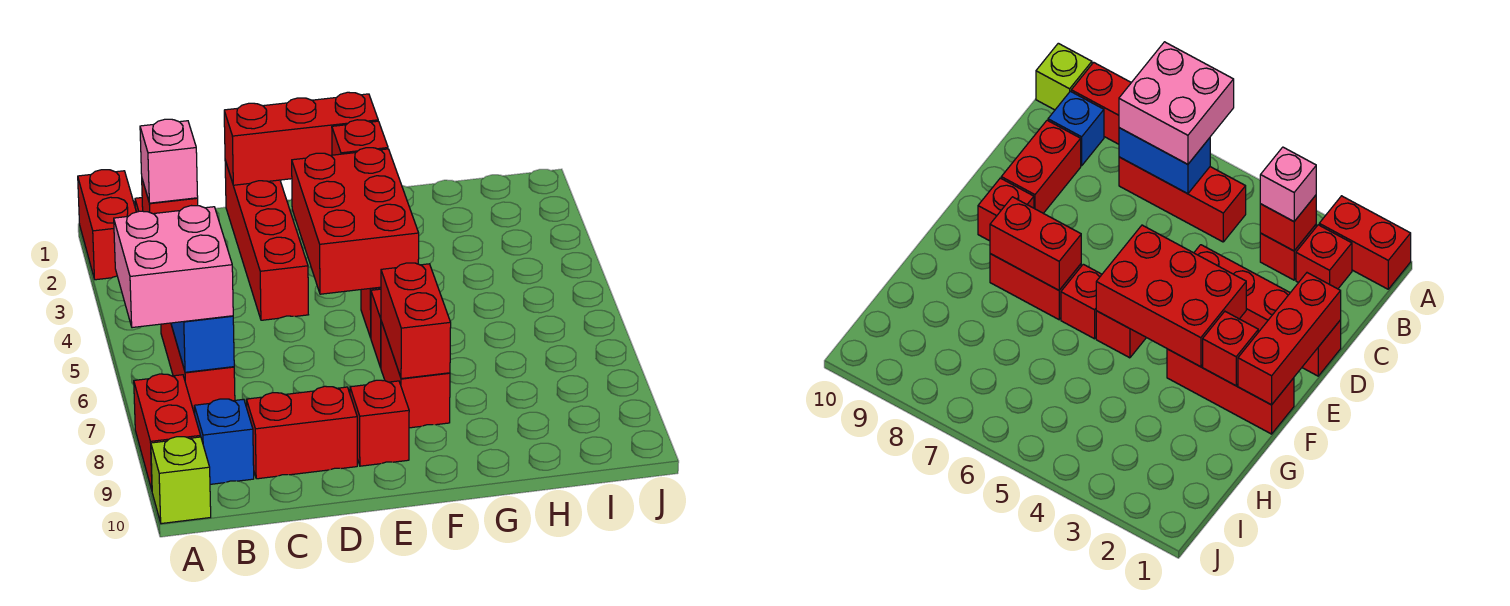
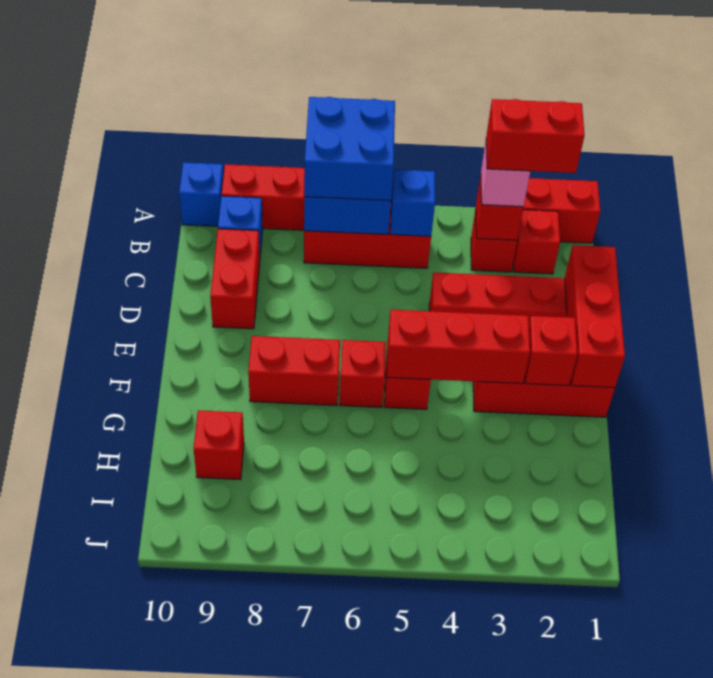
pink brick A6:B7 level 3 -> blue brick A6:B7 level 3
lime brick A10 level 1 -> blue brick A10 level 1
none -> blue brick B5 level 2
red brick E3:F5 level 2 -> red brick F3:F5 level 2
red brick E9 level 1 -> red brick H9 level 1
red brick F7:F8 level 2 -> red brick B2:B3 level 4

